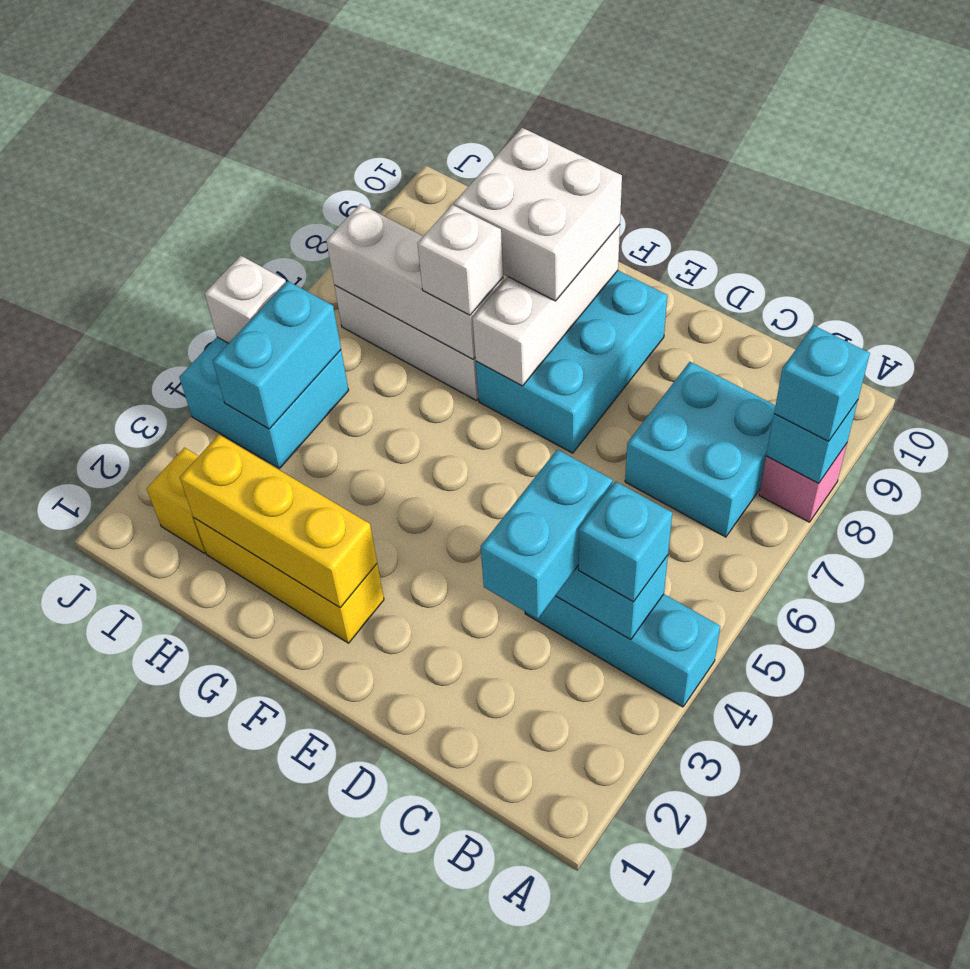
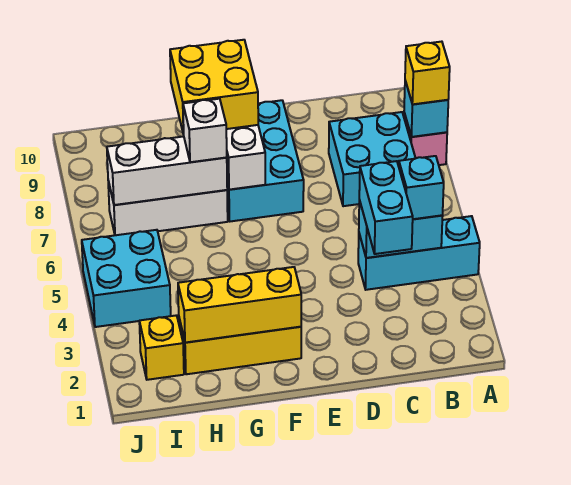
cyan brick A8 level 3 -> yellow brick A8 level 3
white brick F8:G9 level 3 -> yellow brick F8:G9 level 3
cyan brick I4:I5 level 2 -> none
white brick J5 level 2 -> none

